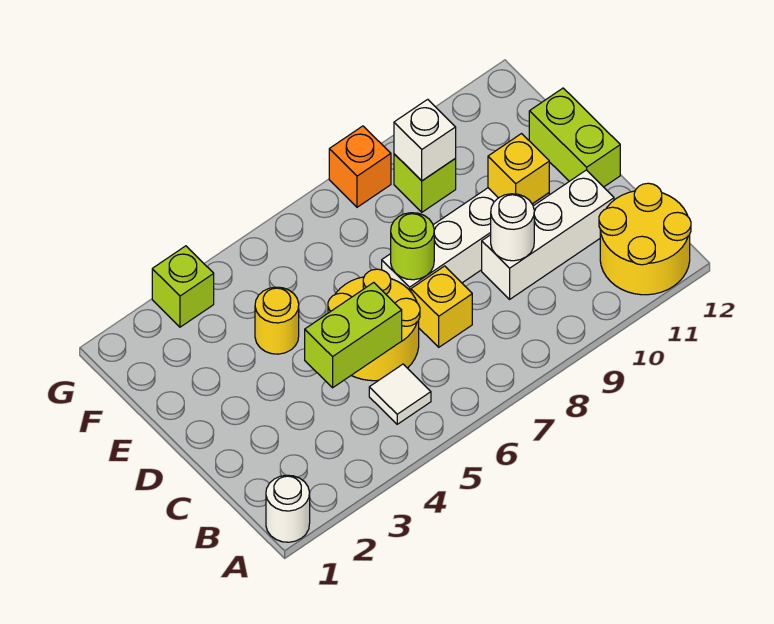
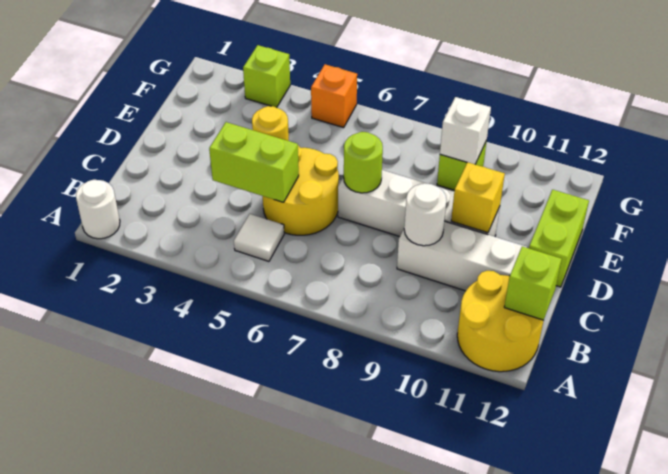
none -> lime brick B12 level 2
yellow brick C7 level 1 -> none
orange brick G8 level 1 -> orange brick G5 level 1

